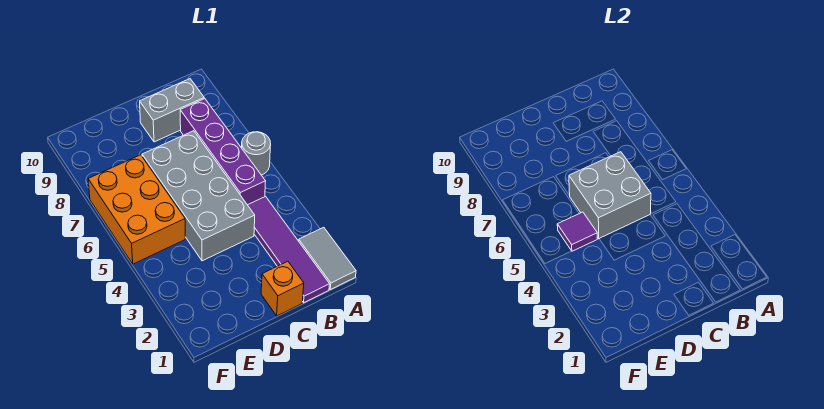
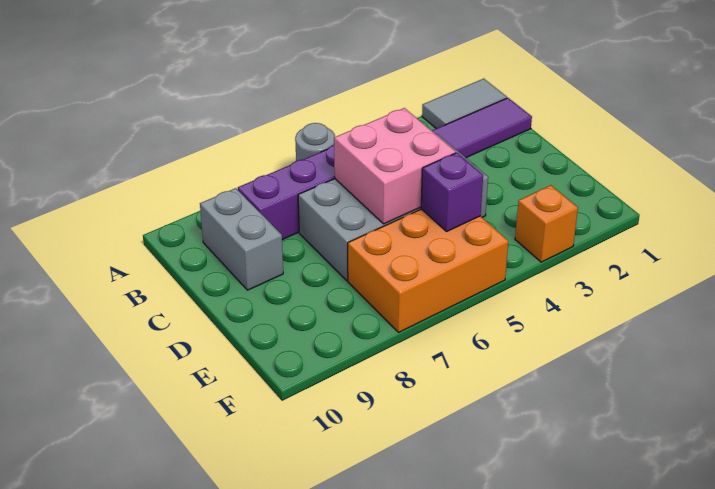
orange brick C1 level 1 -> orange brick F3 level 1
grey brick C5:D6 level 2 -> pink brick C5:D6 level 2
purple tile E5 level 2 -> purple brick E5 level 2

